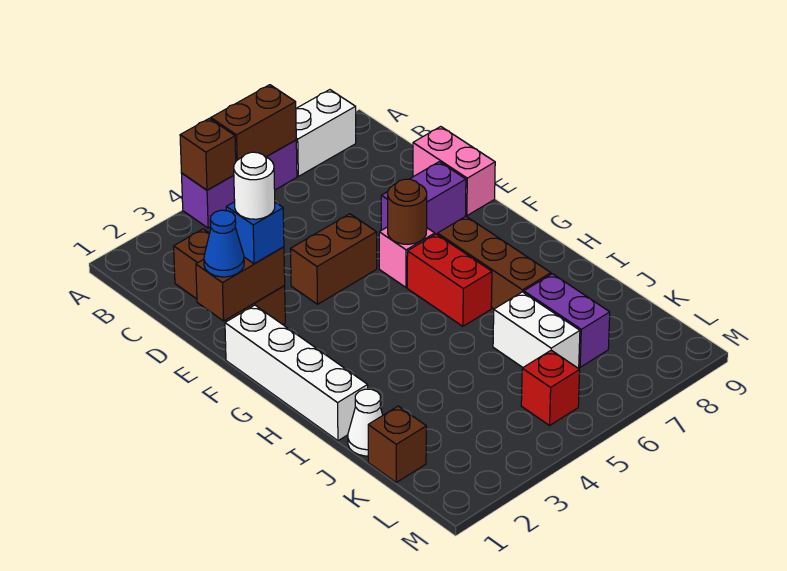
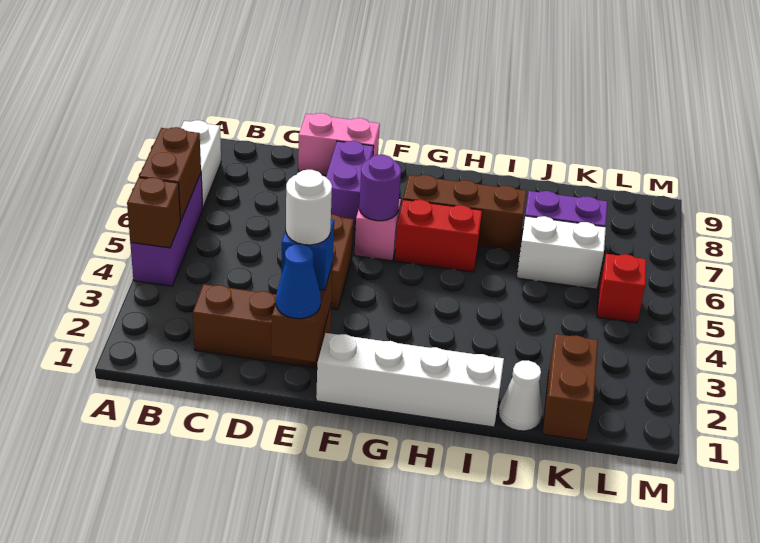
brown round brick F6 level 2 -> purple round brick F6 level 2
brown brick K1 level 1 -> brown brick K1:K2 level 1

